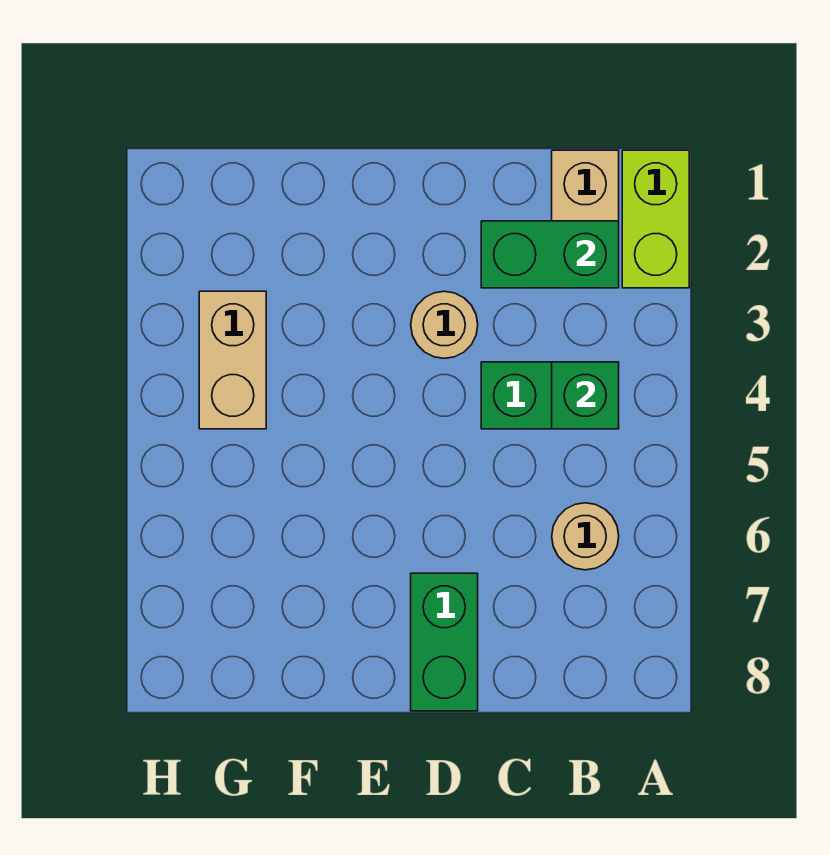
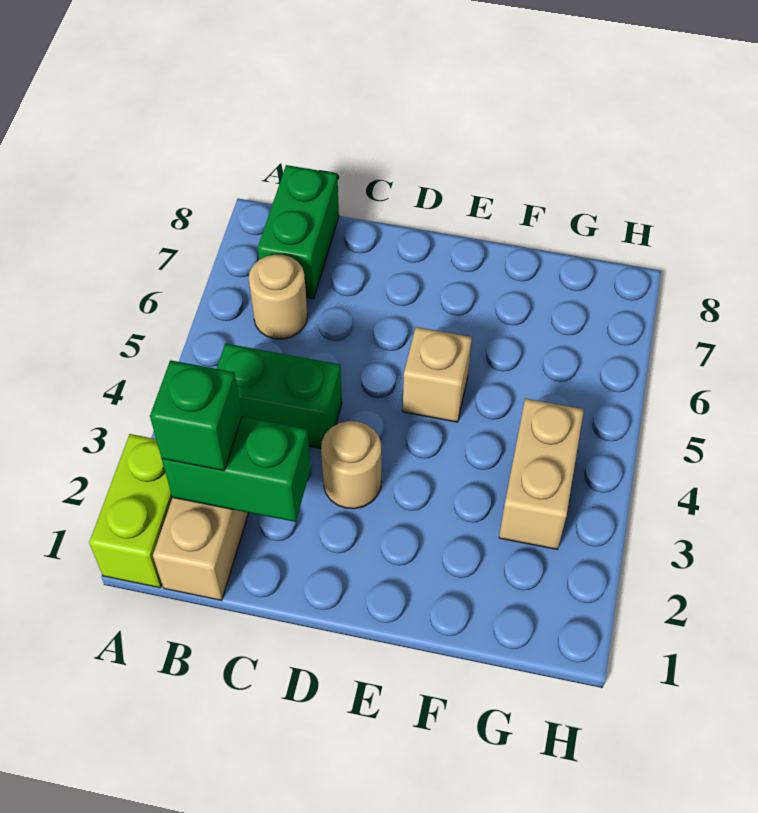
green brick B4 level 2 -> green brick B2 level 3
green brick D7:D8 level 1 -> green brick B7:B8 level 1
none -> tan brick E5 level 1

